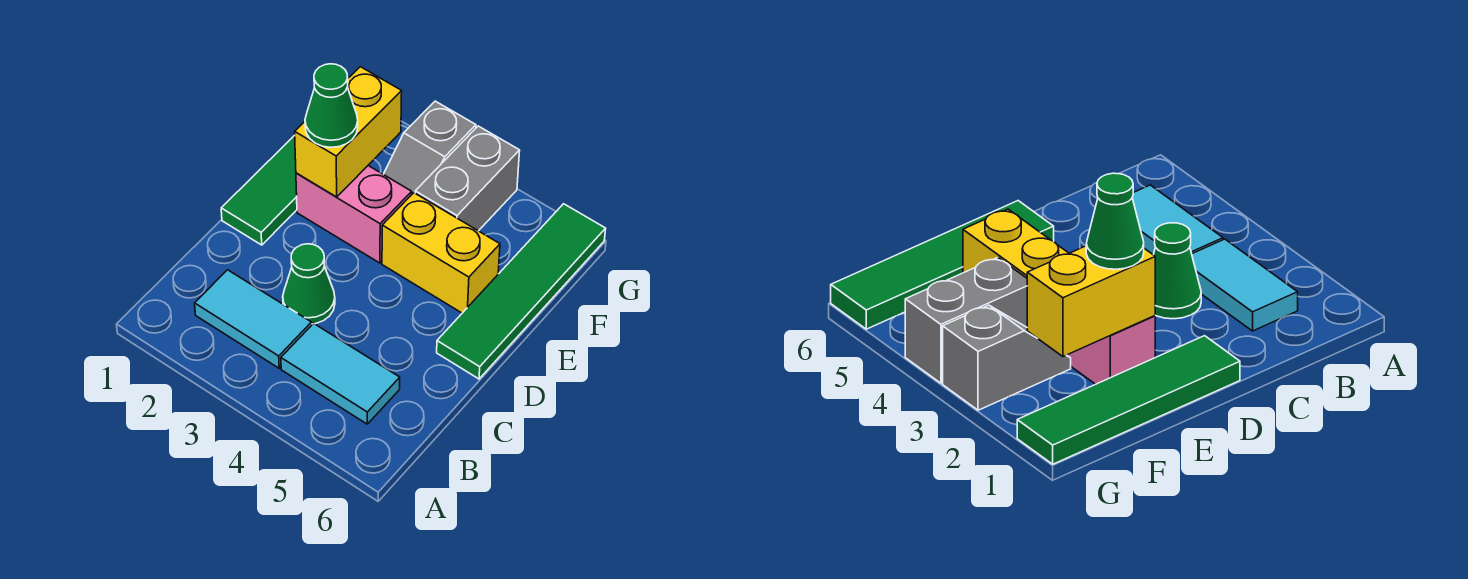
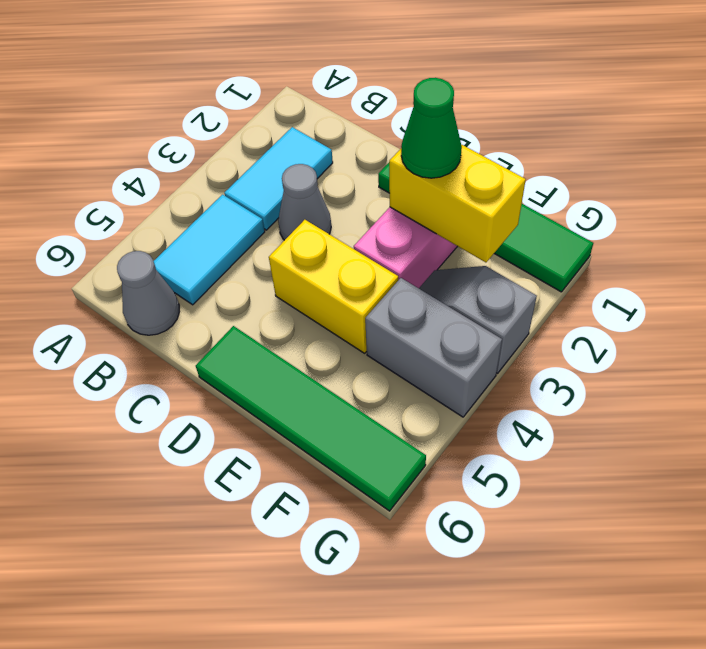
none -> grey cone B6 level 1
green cone C3 level 1 -> grey cone C3 level 1
yellow brick E4:E5 level 1 -> yellow brick D4:E4 level 1

